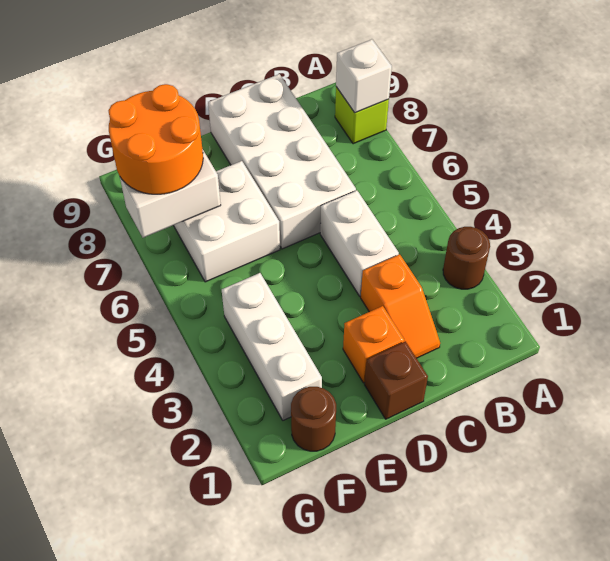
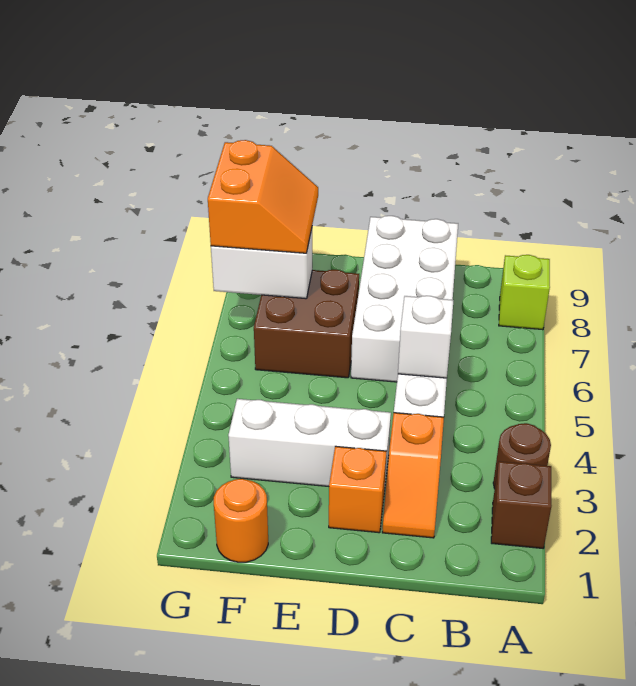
white brick A8 level 2 -> white brick C5 level 2
brown brick D1 level 1 -> brown brick A2 level 1
white brick E6:F7 level 1 -> brown brick E6:F7 level 1
brown round brick F1 level 1 -> orange round brick F1 level 1
white brick F2:F4 level 1 -> white brick D3:F3 level 1
orange round brick F7:G8 level 3 -> orange slope F7:G8 level 3 top G

